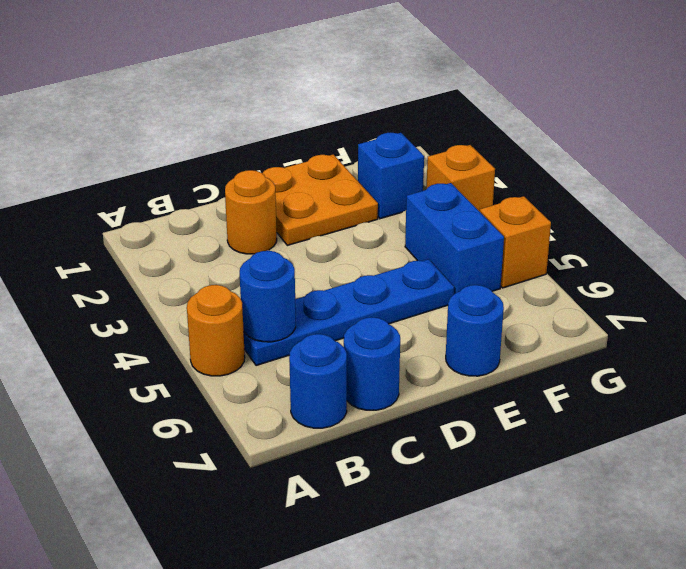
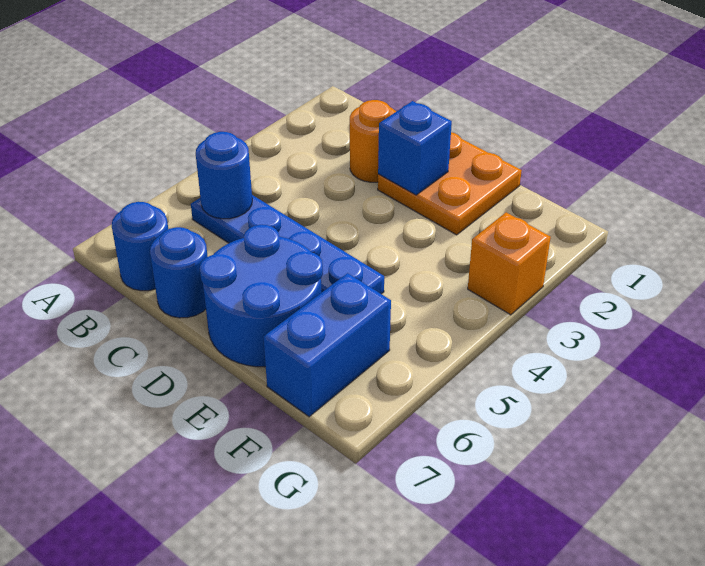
orange round brick A5 level 1 -> none
blue round brick E7 level 1 -> blue round brick D6:E7 level 1
blue brick F2 level 1 -> blue brick D2 level 2
blue brick F4:F5 level 1 -> blue brick F6:F7 level 1
orange brick G5 level 1 -> none

